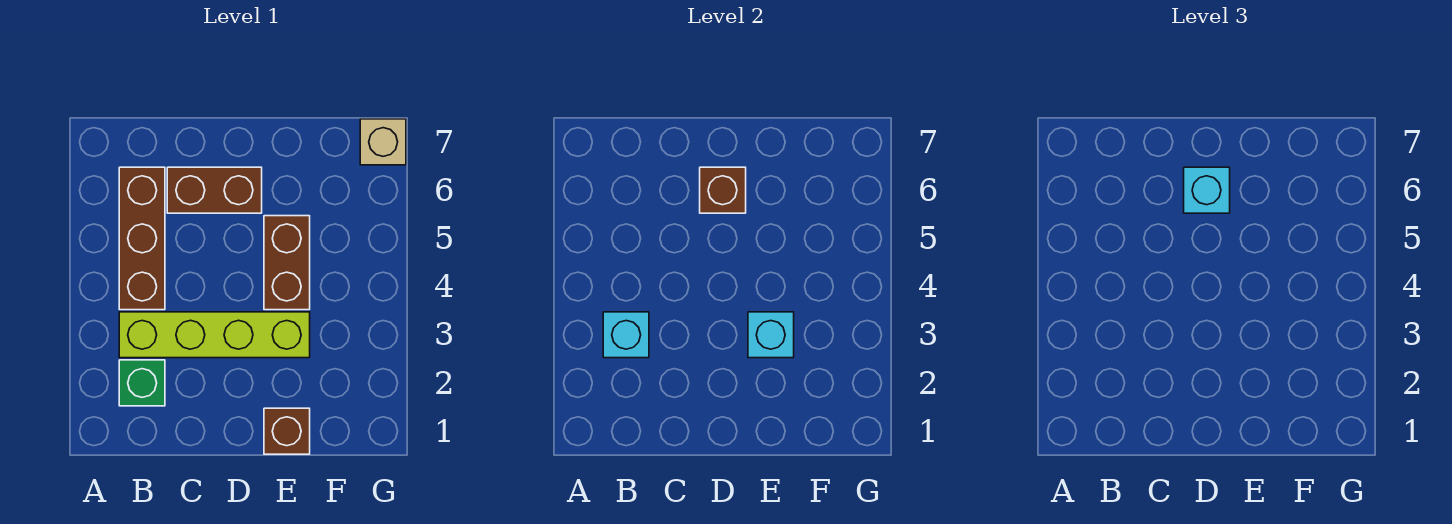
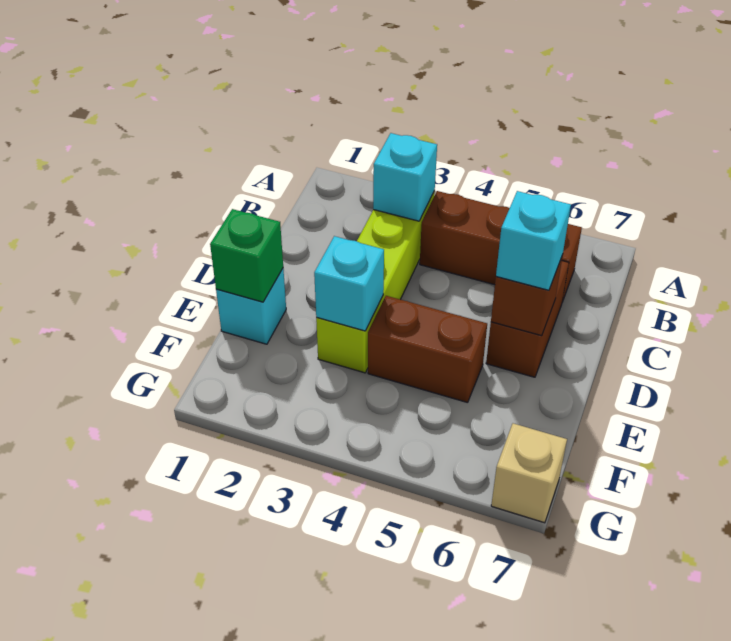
green brick B2 level 1 -> green brick E1 level 2
brown brick E1 level 1 -> cyan brick E1 level 1

